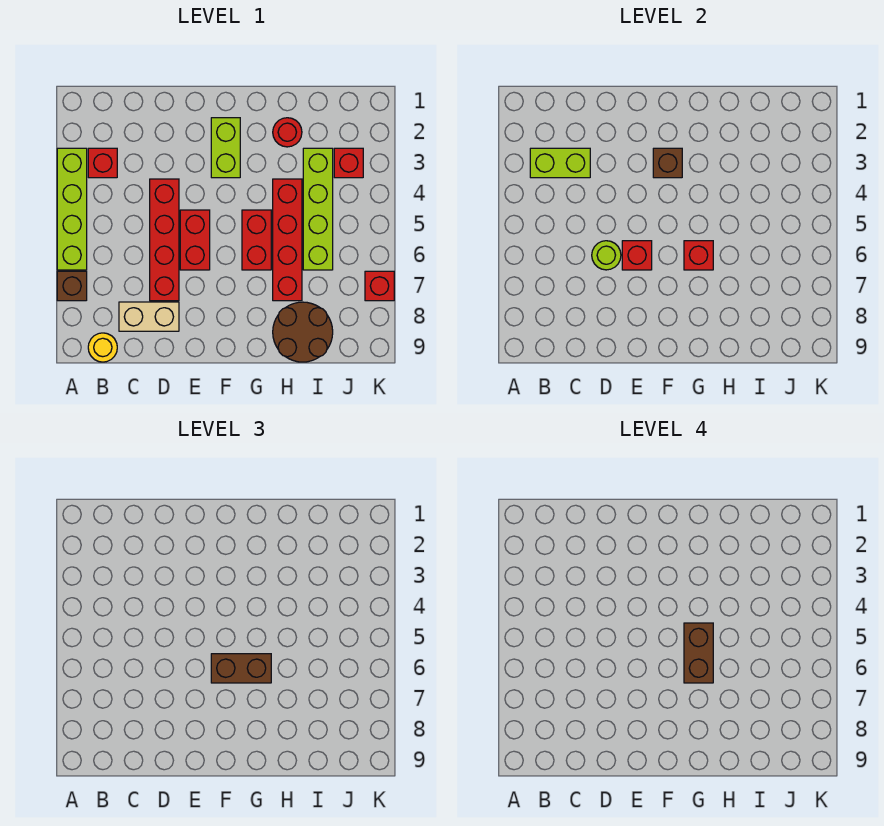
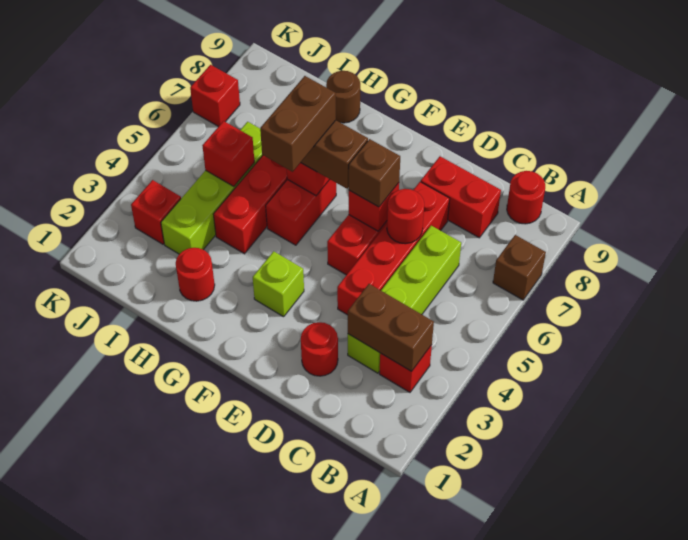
lime brick A3:A6 level 1 -> lime brick C3:C6 level 1
lime brick B3:C3 level 2 -> brown brick B3:C3 level 2
yellow round brick B9 level 1 -> red round brick B9 level 1
tan brick C8:D8 level 1 -> red brick C8:D8 level 1
none -> red round brick D2 level 1
lime round brick D6 level 2 -> red round brick D6 level 2
lime brick F2:F3 level 1 -> lime brick F3 level 1
brown brick F3 level 2 -> brown brick E6 level 3
brown round brick H8:I9 level 1 -> brown round brick H9 level 1
none -> red brick I5 level 2

